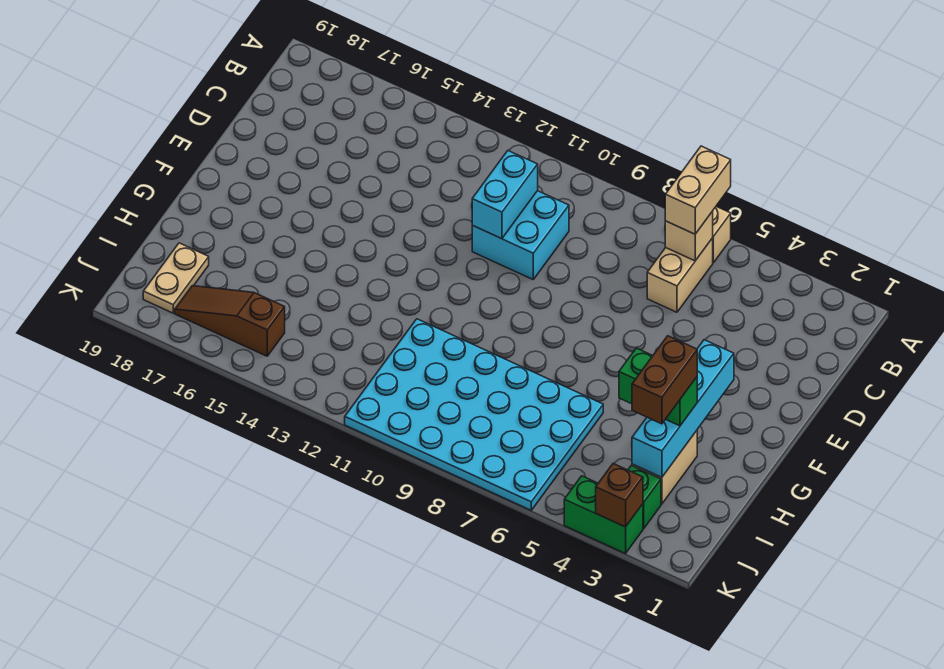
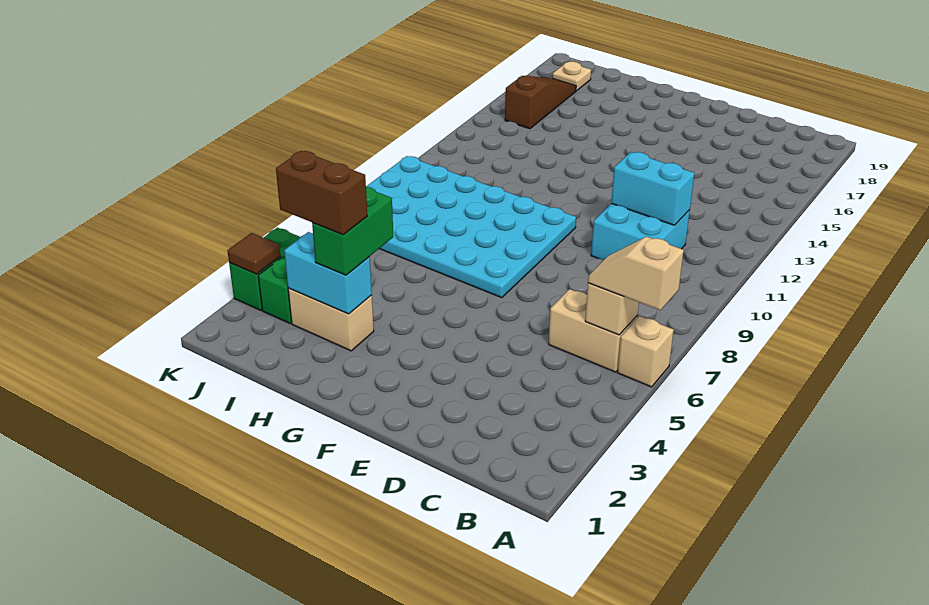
tan brick A6:B6 level 3 -> tan slope A6:B6 level 3 top A
cyan brick F3:I3 level 2 -> cyan brick H3:I3 level 2
cyan plate H6:K11 level 1 -> cyan plate F7:K10 level 1
tan plate I18:J18 level 1 -> tan plate J18 level 1
brown brick K3 level 2 -> brown tile K3 level 2

